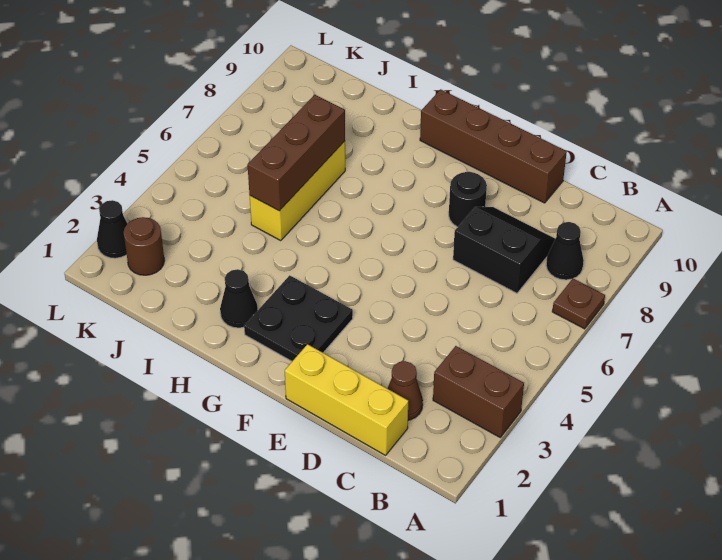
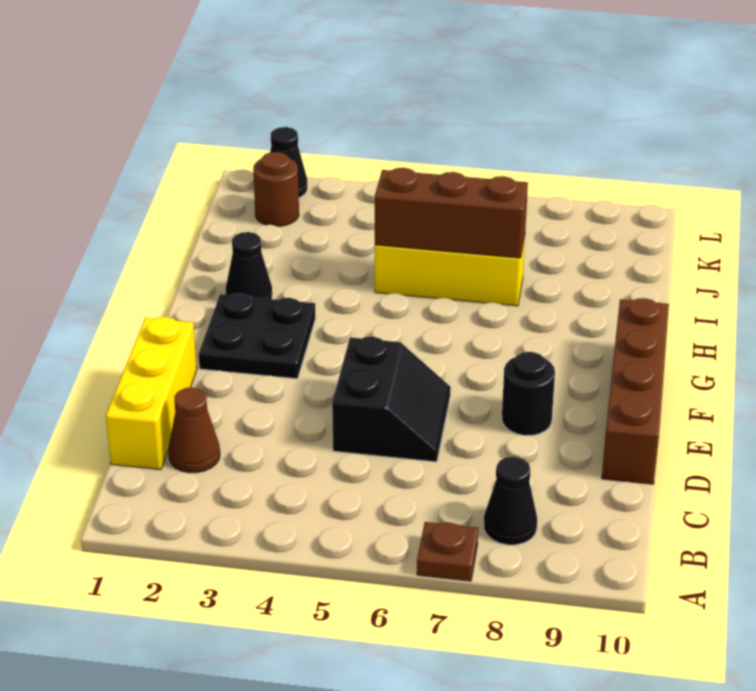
brown brick A3:B3 level 1 -> none
black slope C7:D8 level 1 top 7 -> black slope D5:E6 level 1 top 5

